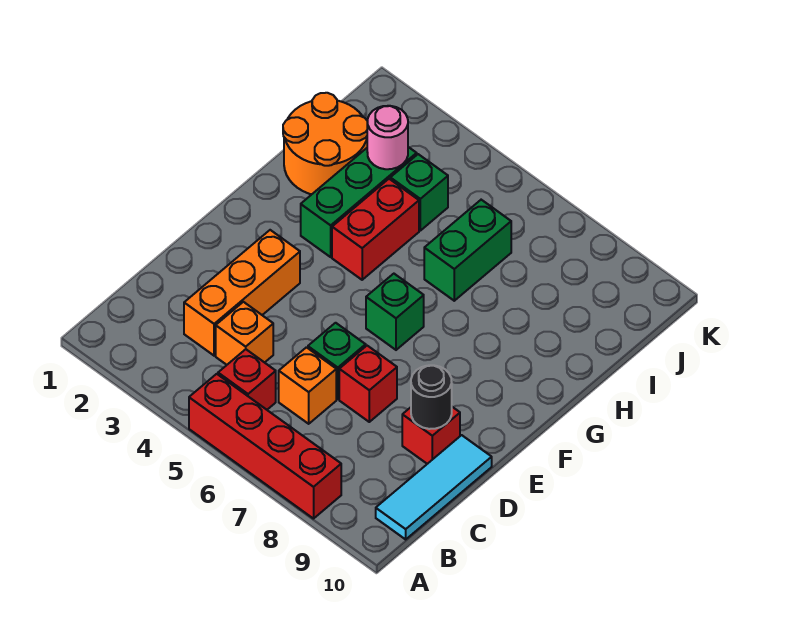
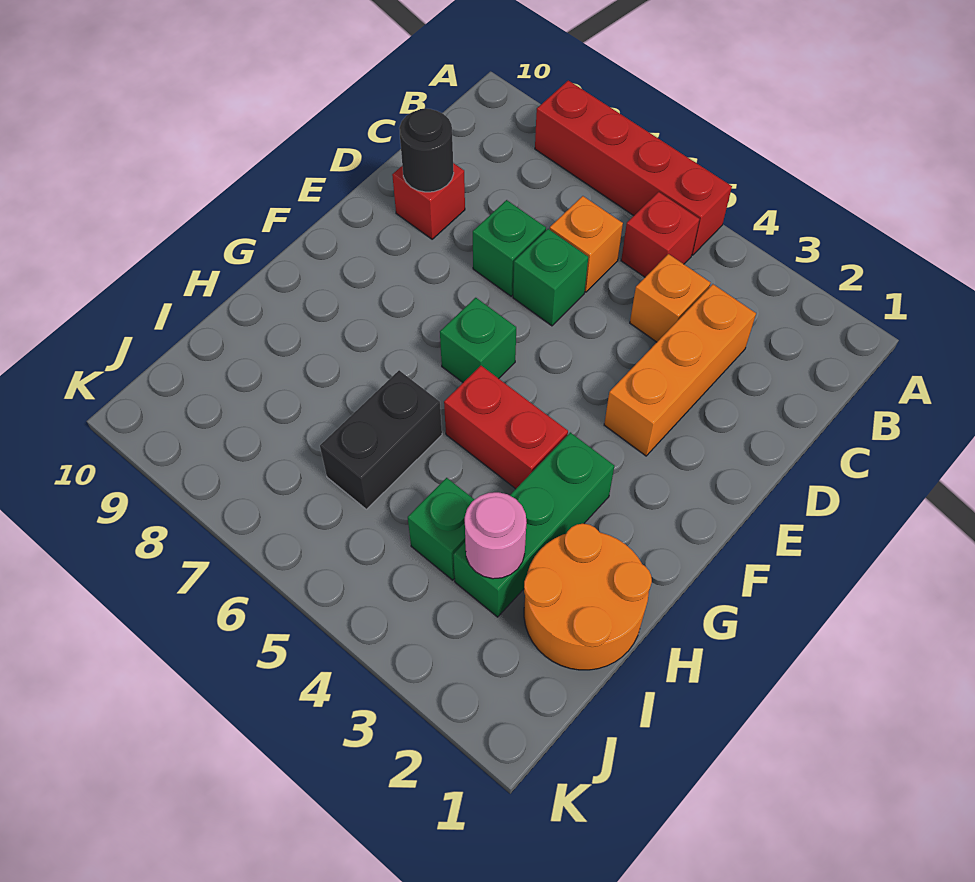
cyan tile B10:D10 level 1 -> none
red brick D7 level 1 -> green brick D7 level 1
red brick G4:H4 level 1 -> red brick G4:G5 level 1
green brick H6:I6 level 1 -> black brick H6:I6 level 1

